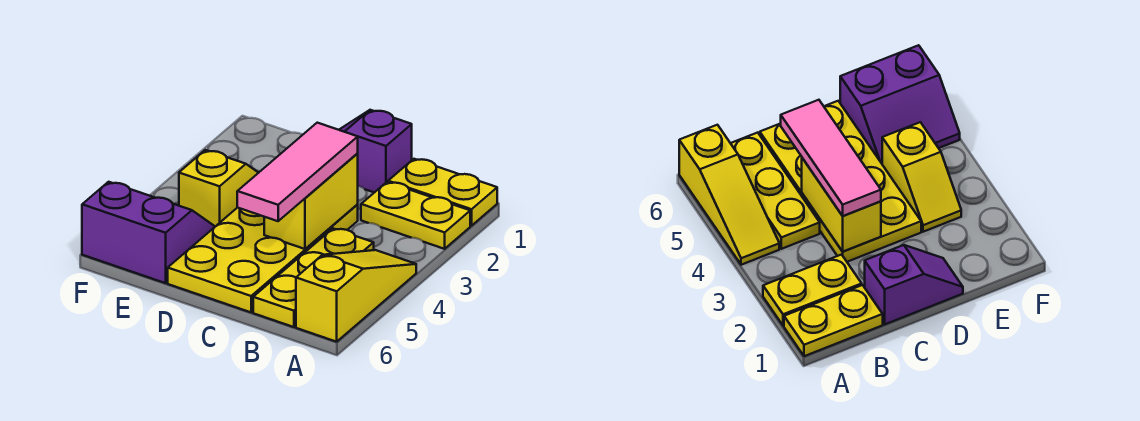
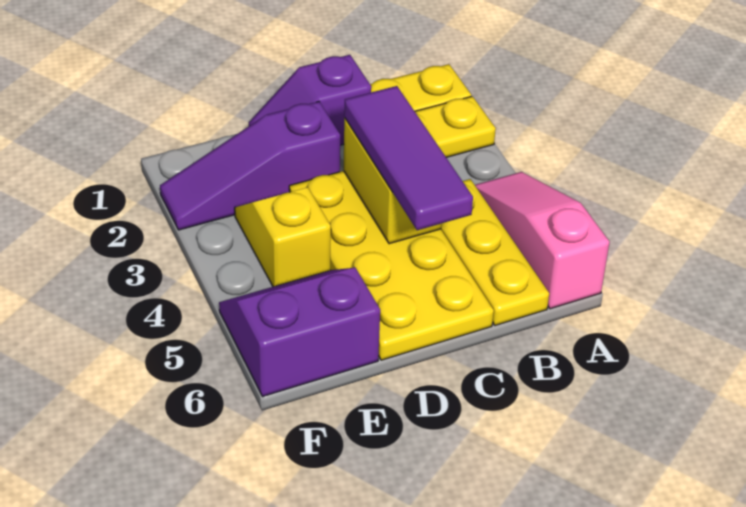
yellow slope A4:A6 level 1 top 6 -> pink slope A4:A6 level 1 top 6
pink tile C3:C5 level 3 -> purple tile C3:C5 level 3
none -> purple slope D2:F2 level 1 top D

